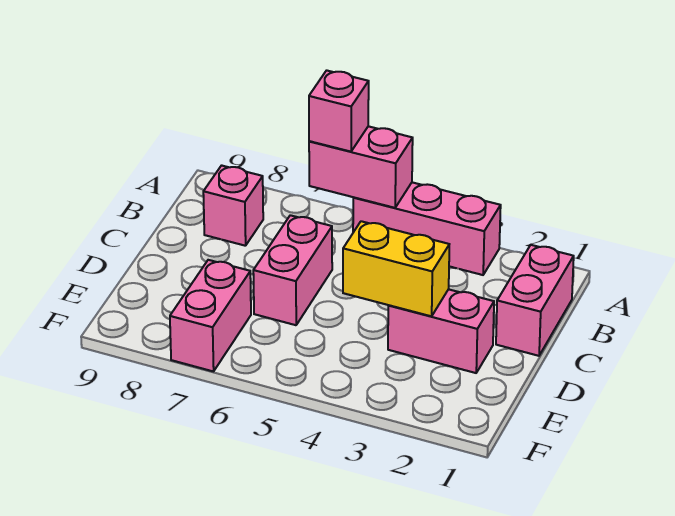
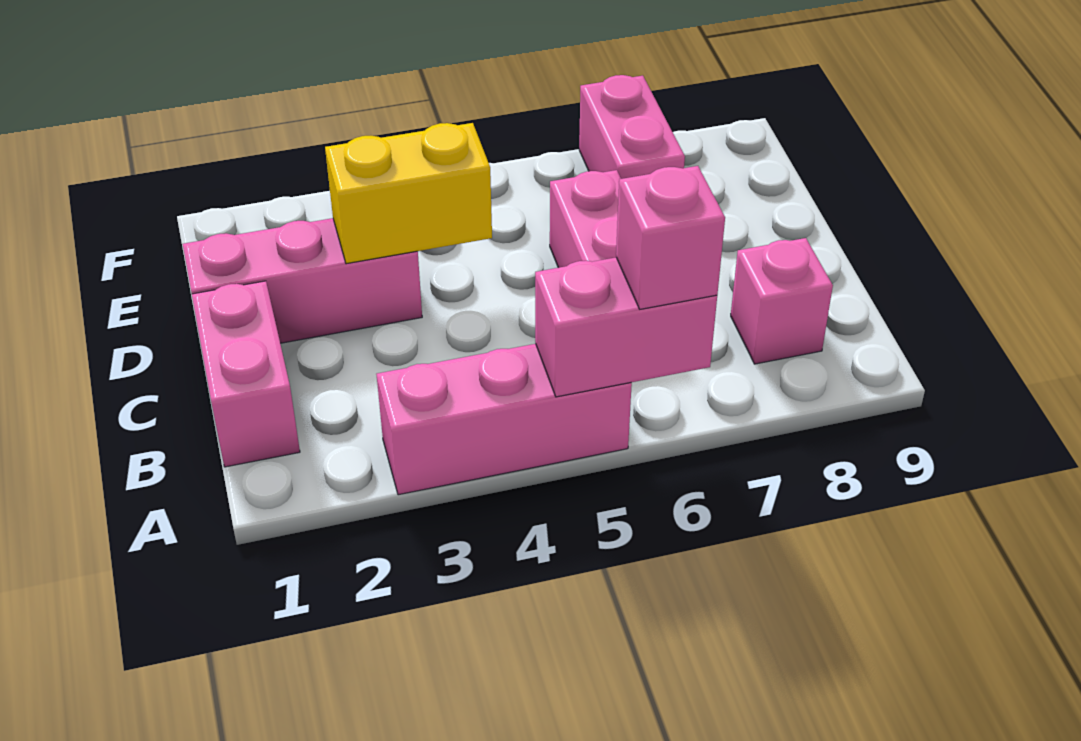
pink brick D2:D3 level 1 -> pink brick D1:D3 level 1

